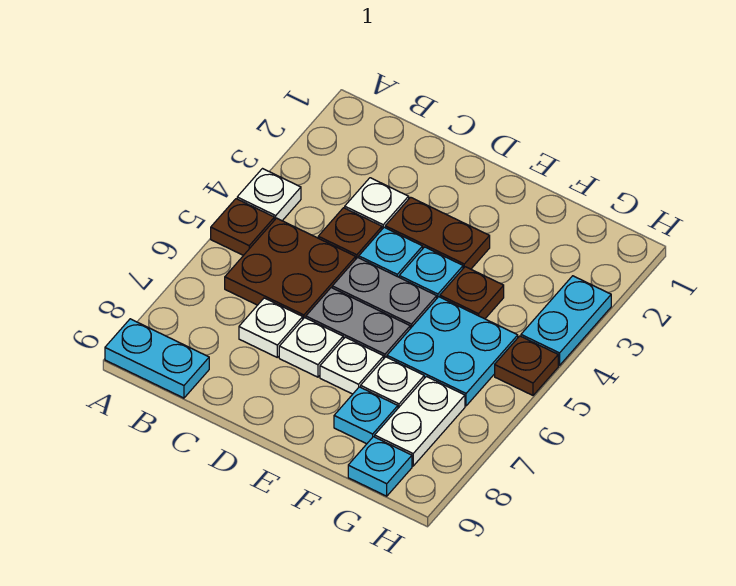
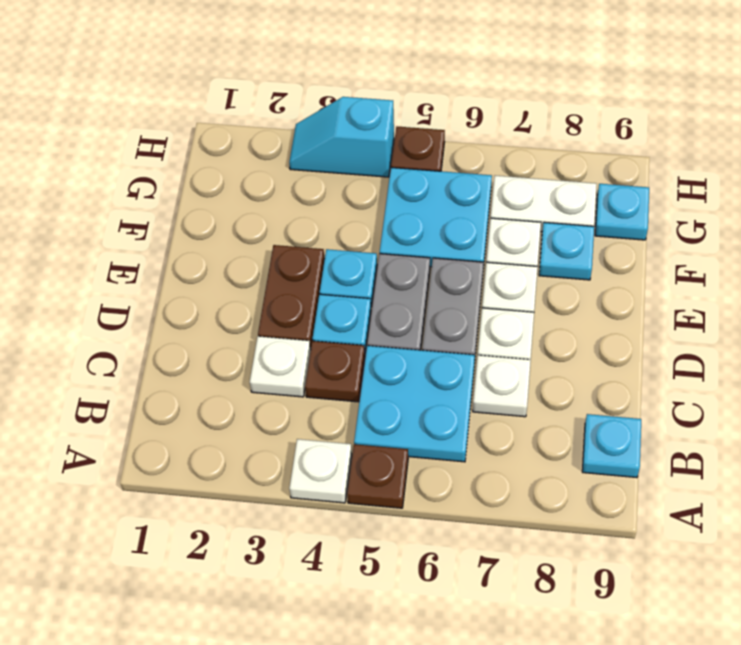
cyan plate A9:B9 level 1 -> cyan plate B9 level 1
brown plate B5:C6 level 1 -> cyan plate B5:C6 level 1
brown plate F4 level 1 -> none
cyan plate H3:H4 level 1 -> cyan slope H3:H4 level 1 top 4

